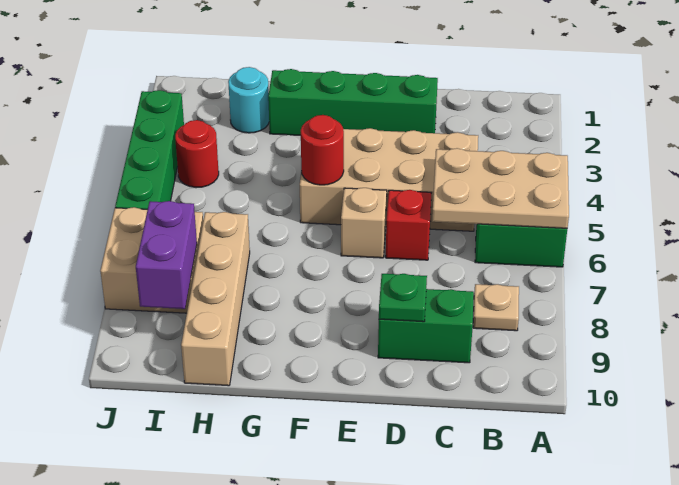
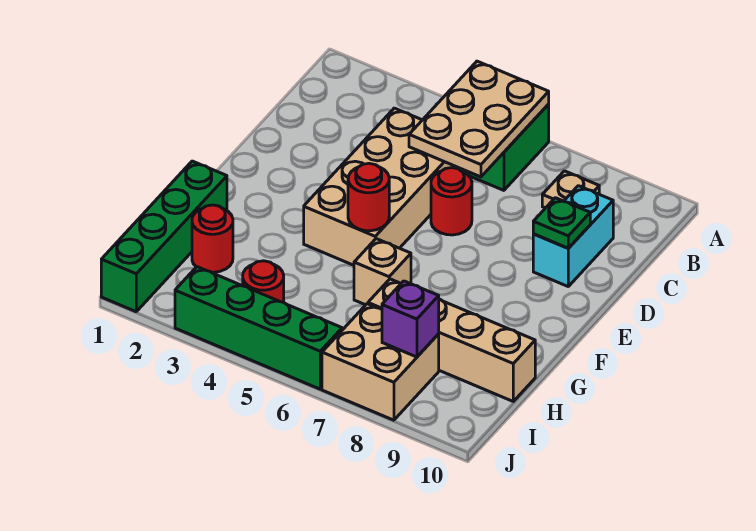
green brick C9:D9 level 1 -> cyan brick C9:D9 level 1
green brick D2:G2 level 1 -> green brick G1:J1 level 1
red brick D6 level 1 -> red round brick D6 level 1
tan brick E6 level 1 -> tan brick G6 level 1
cyan round brick H2 level 1 -> red round brick H2 level 1
purple brick I8:I9 level 2 -> purple brick I8 level 2

